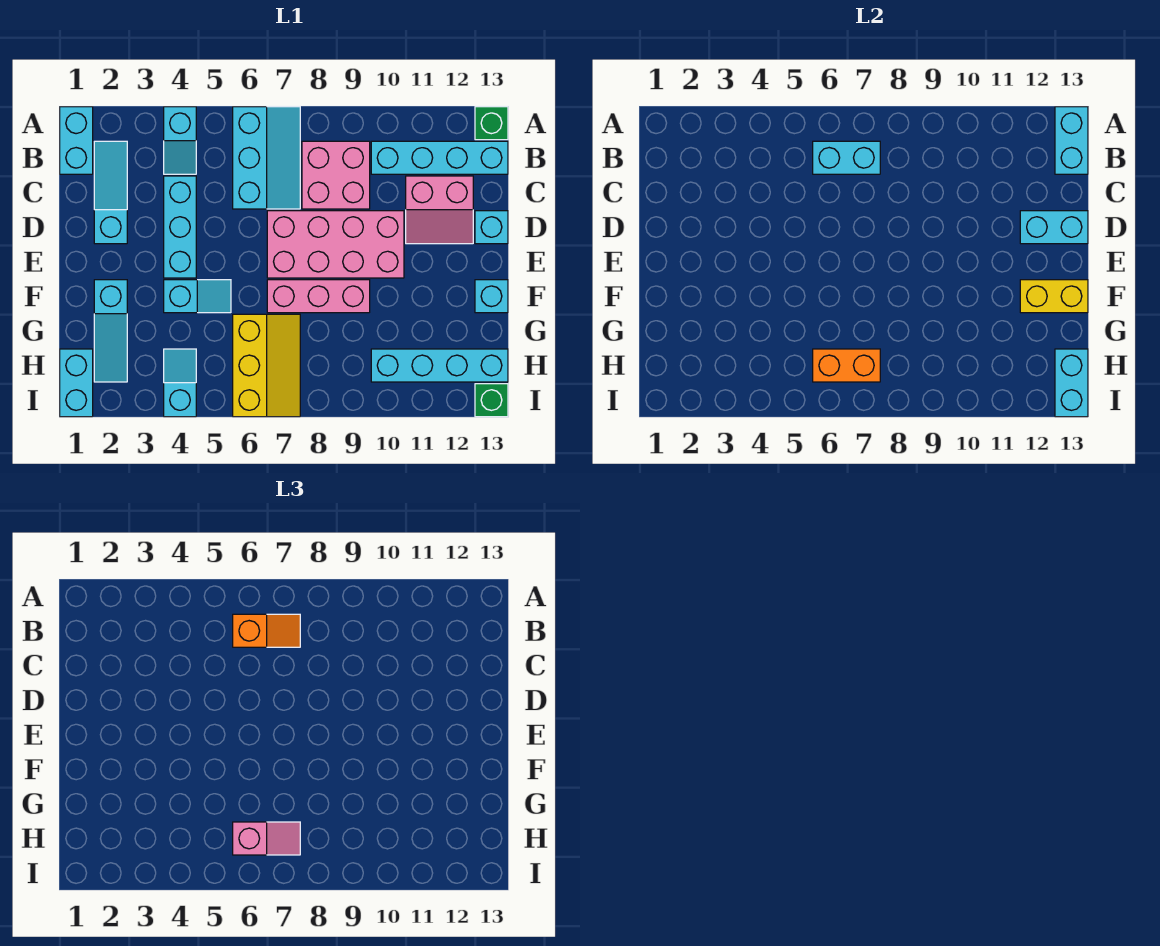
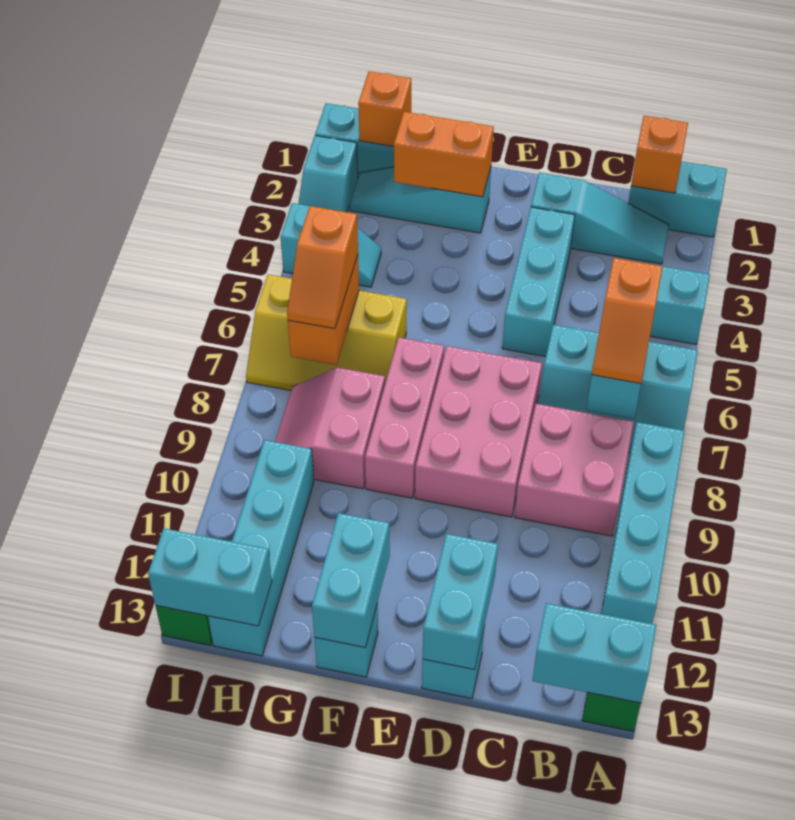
none -> orange brick B1 level 2
cyan brick B10:B13 level 1 -> cyan brick A8:A11 level 1
cyan brick C4:E4 level 1 -> cyan brick D3:D5 level 1
pink slope C11:D12 level 1 top C -> pink slope G8:H9 level 1 top G
pink brick D7:E10 level 1 -> pink brick D7:E9 level 1
none -> orange brick F2:G2 level 2
cyan slope F4:F5 level 1 top 4 -> cyan slope I2:I3 level 1 top 2
yellow brick F12:F13 level 2 -> cyan brick F12:F13 level 2
none -> orange brick H1 level 2
pink slope H6:H7 level 3 top 6 -> orange slope H6:H7 level 3 top 6

